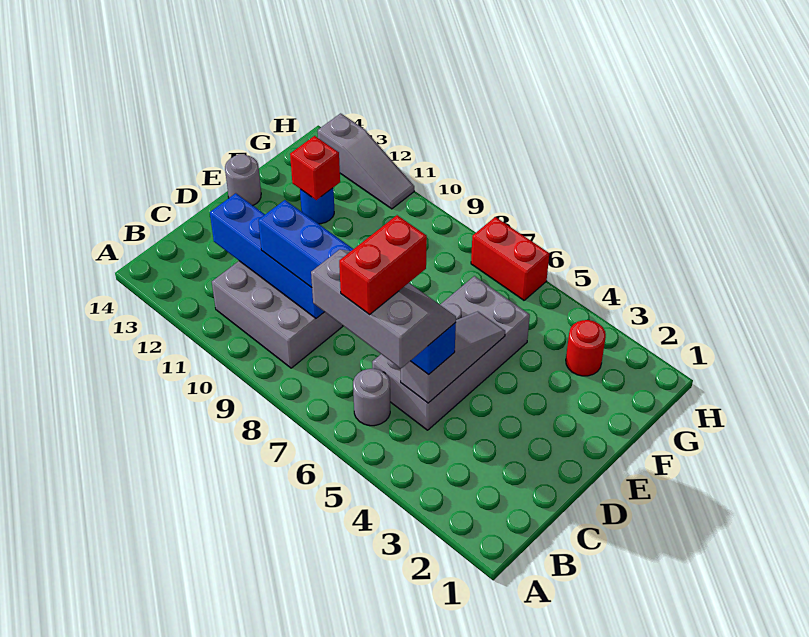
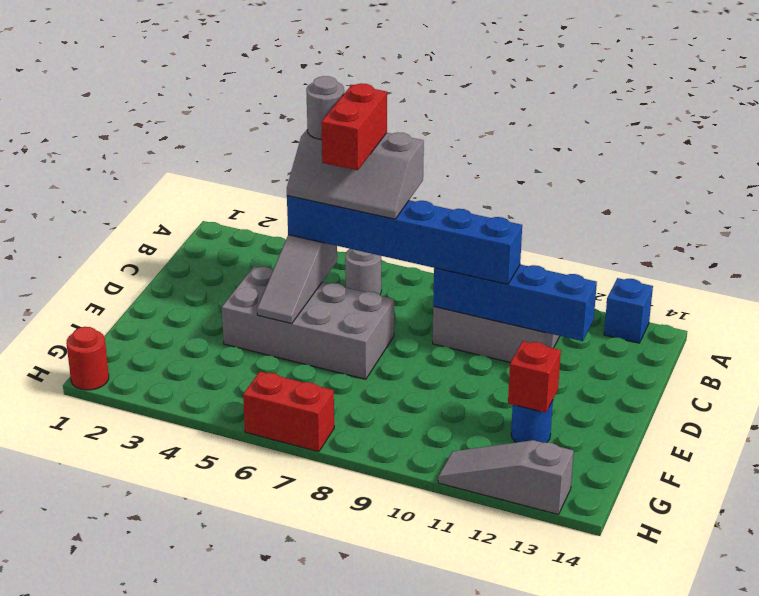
none -> blue brick A13 level 1
grey brick C5:F6 level 1 -> grey brick D4:E7 level 1
grey round brick E14 level 1 -> grey round brick B5 level 5
red round brick G3 level 1 -> red round brick H1 level 1

